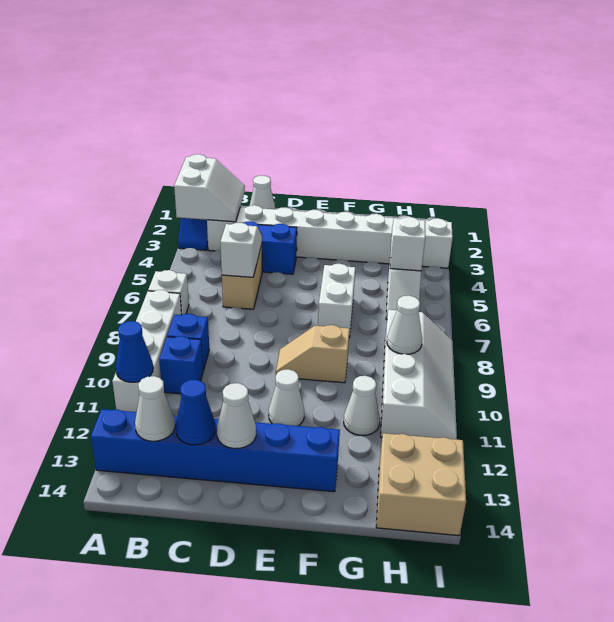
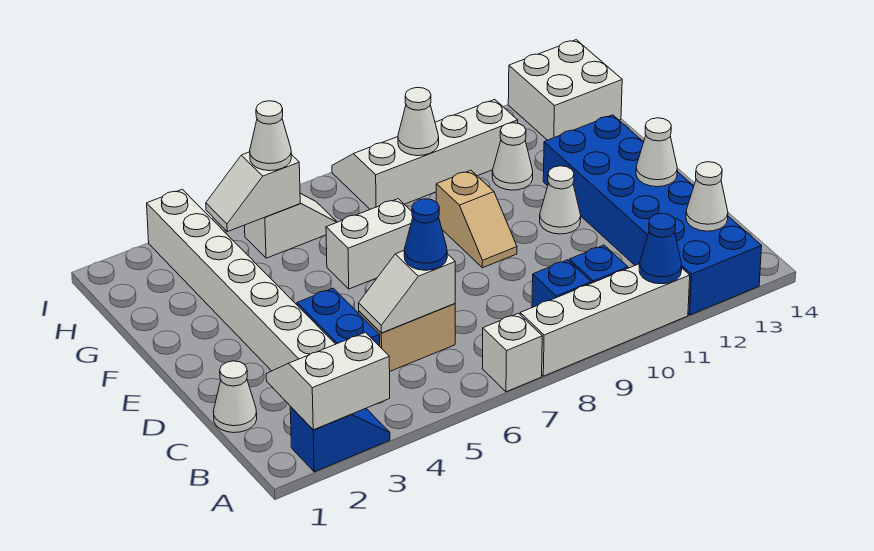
blue brick A13:F13 level 1 -> blue brick A12:F13 level 1
blue cone C13 level 2 -> blue cone C6 level 3
none -> white cone H5 level 3
tan brick H13:I14 level 1 -> white brick H13:I14 level 1

